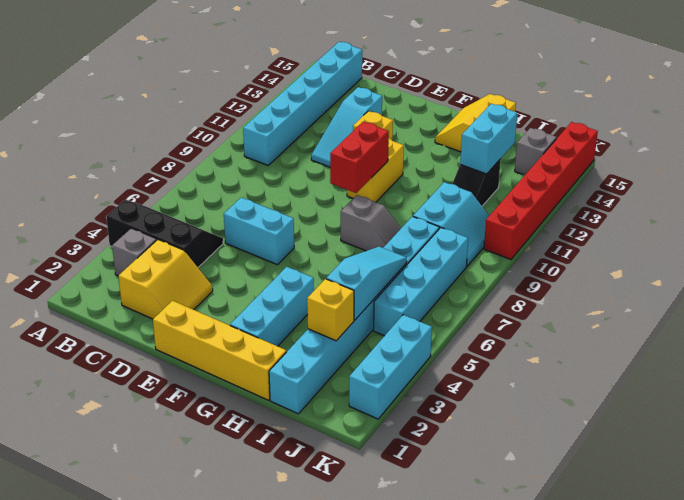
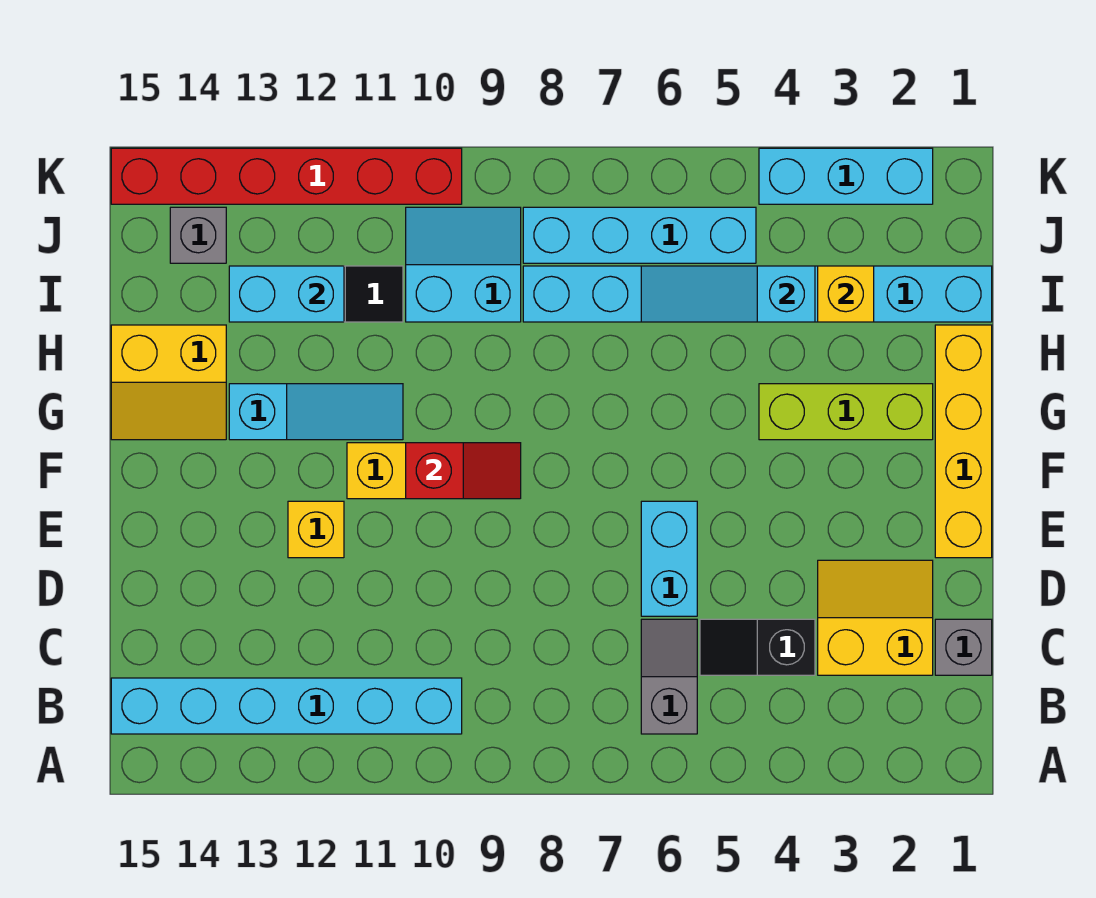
black slope A4:C5 level 1 top 4 -> black slope C4:C5 level 1 top 4
grey brick B3 level 1 -> grey brick C1 level 1
cyan slope D11:D13 level 1 top 13 -> cyan slope G11:G13 level 1 top 13
red brick F9:F10 level 2 -> red slope F9:F10 level 2 top 10
cyan brick G2:G4 level 1 -> lime brick G2:G4 level 1
grey slope G8:H8 level 1 top G -> grey slope B6:C6 level 1 top B

